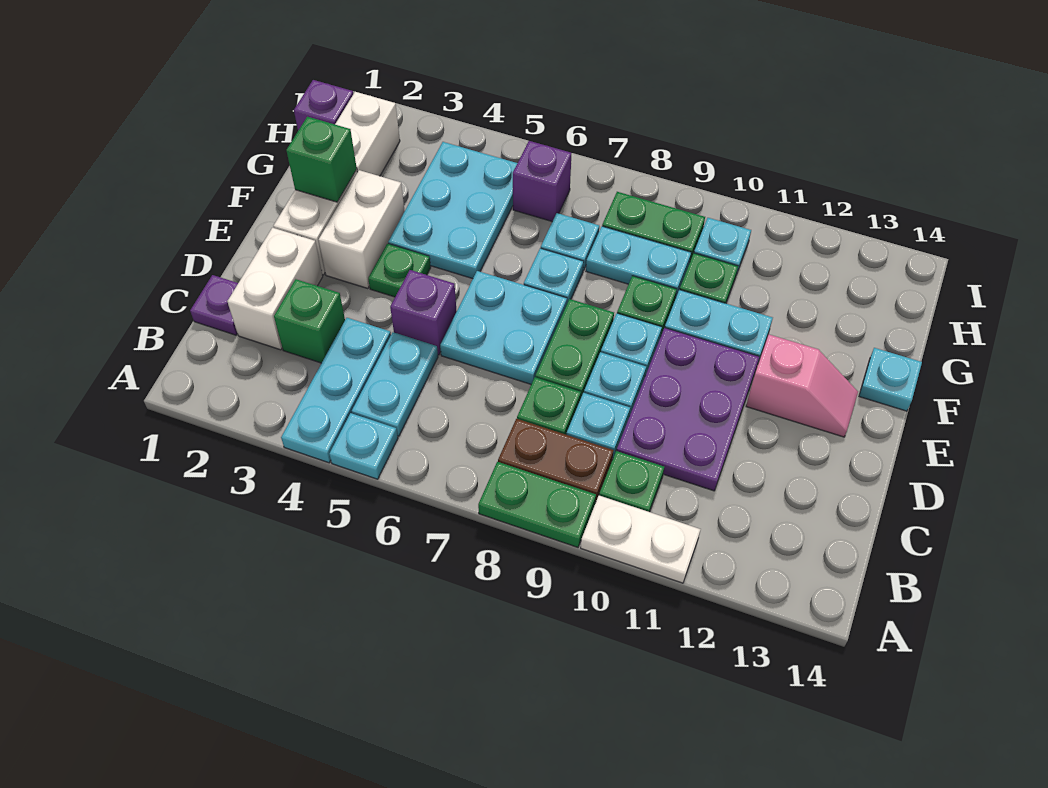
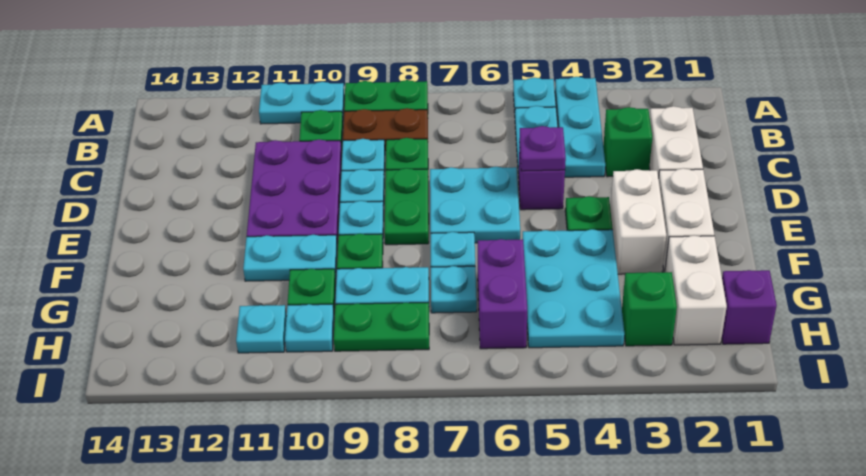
white plate A10:A11 level 1 -> cyan plate A10:A11 level 1
purple plate C1 level 1 -> purple plate D5 level 2
pink slope E12:E13 level 1 top 12 -> none
green brick F2 level 2 -> green brick H3 level 1
cyan plate F14 level 1 -> cyan plate H11 level 1
purple brick H6 level 1 -> purple brick G6:H6 level 1

